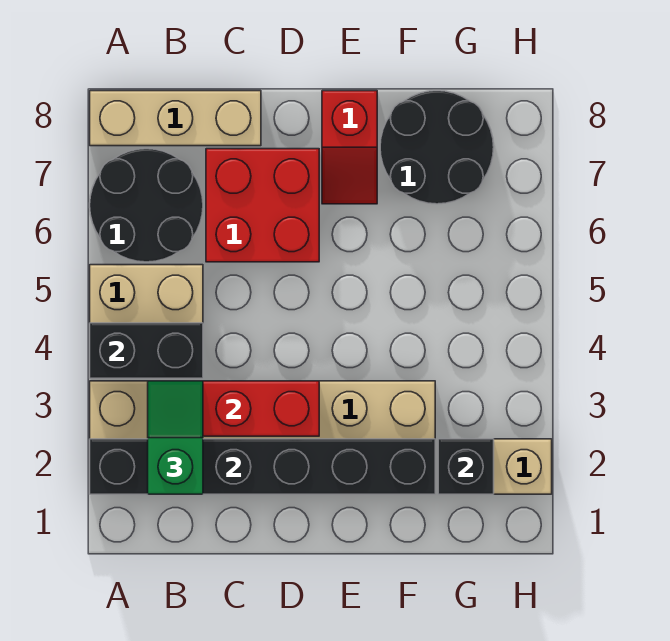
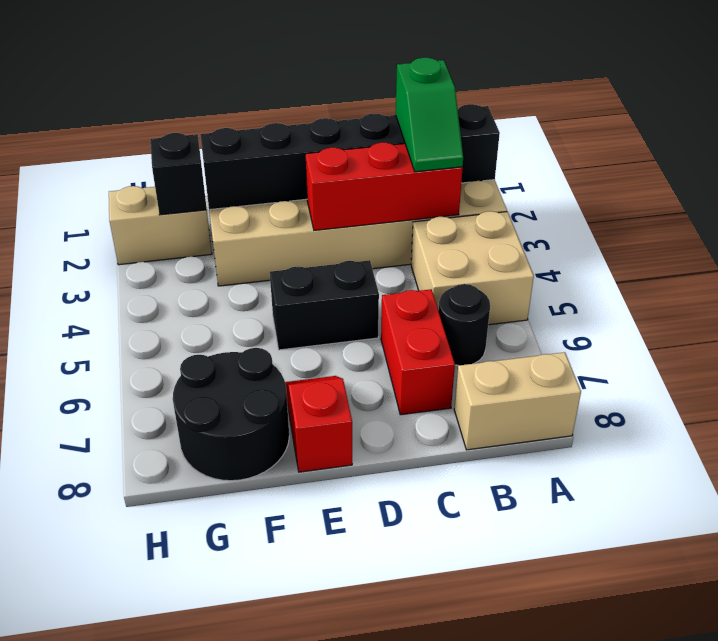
black brick A4:B4 level 2 -> black brick D5:E5 level 1
black round brick A6:B7 level 1 -> black round brick B6 level 1
tan brick A8:C8 level 1 -> tan brick A8:B8 level 1
red brick C6:D7 level 1 -> red brick C6:C7 level 1

